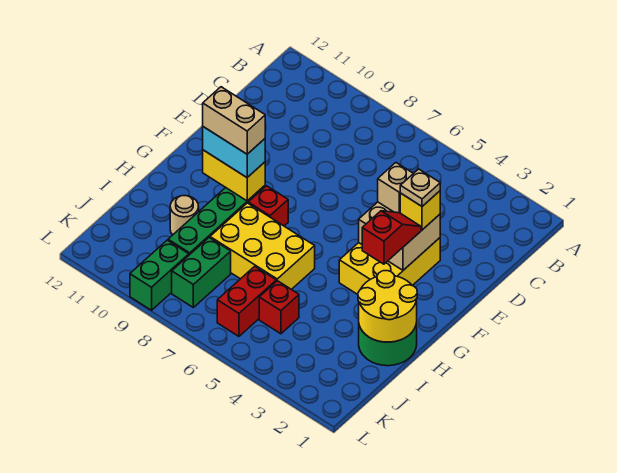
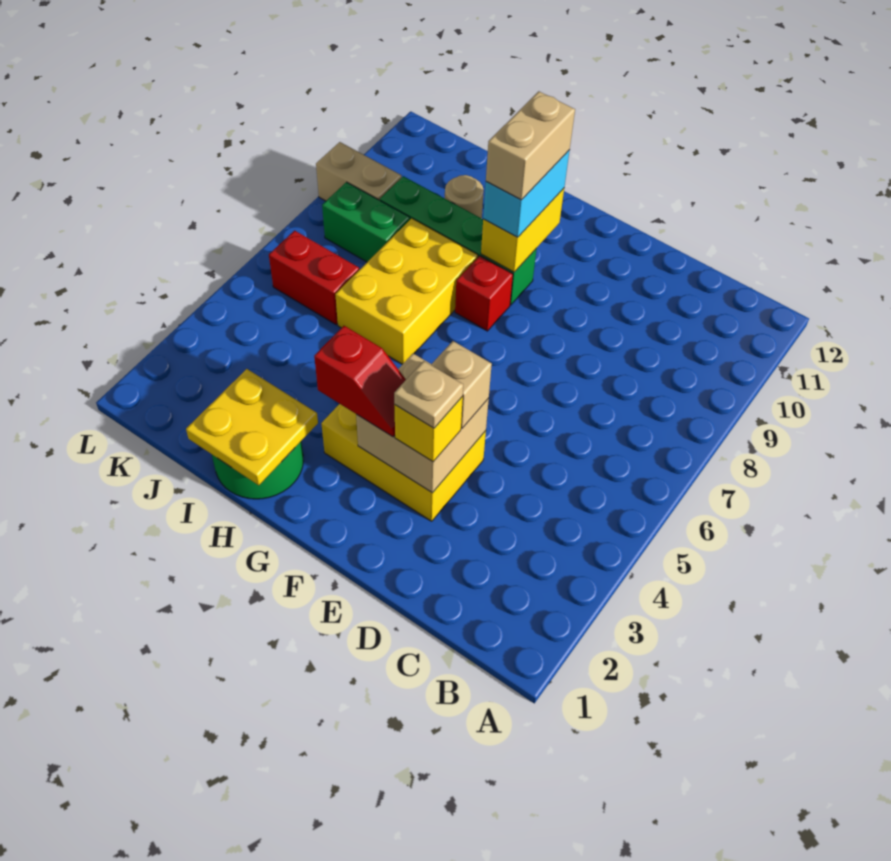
yellow round brick H1:I2 level 2 -> yellow plate H1:I2 level 2
red brick J5 level 1 -> none
green brick K9:L9 level 1 -> tan brick K9:L9 level 1

